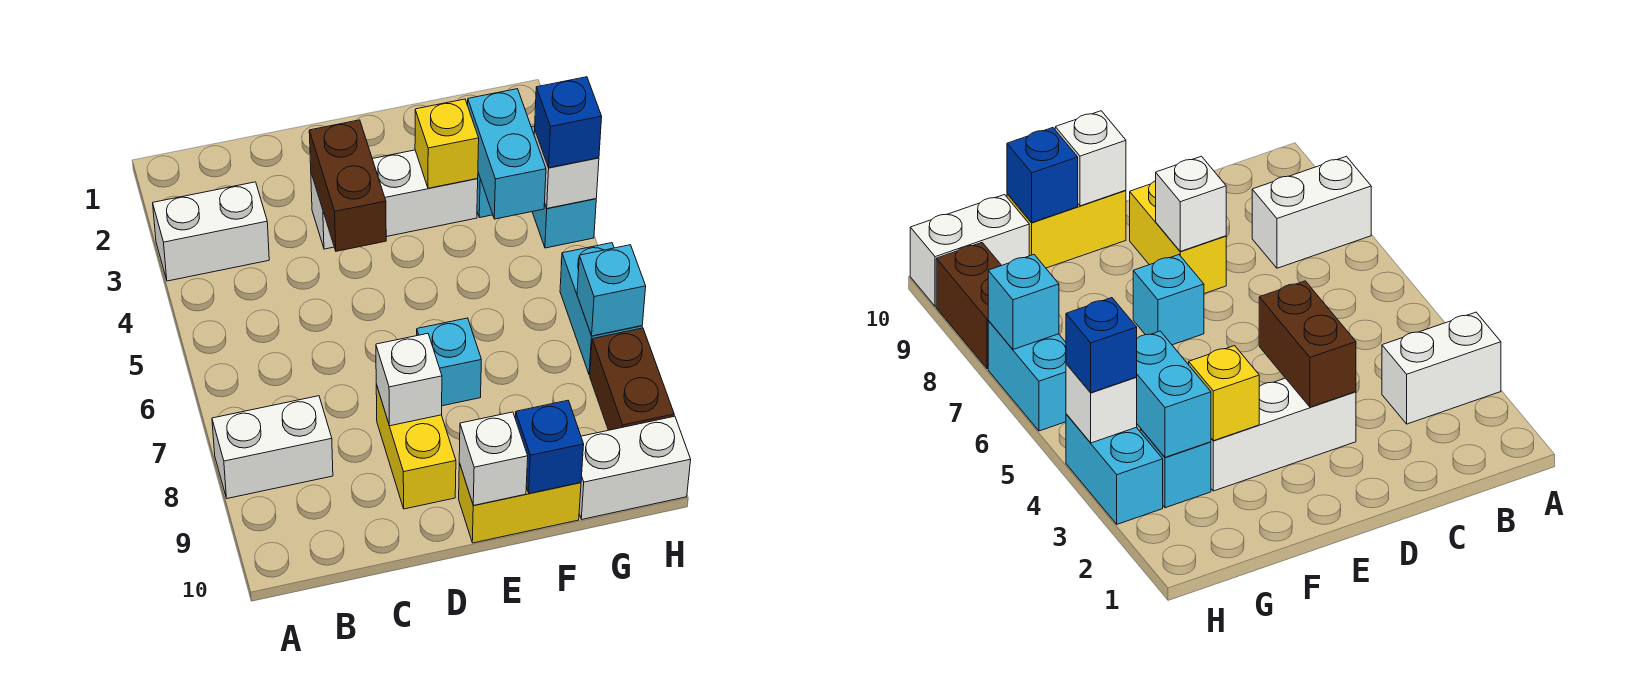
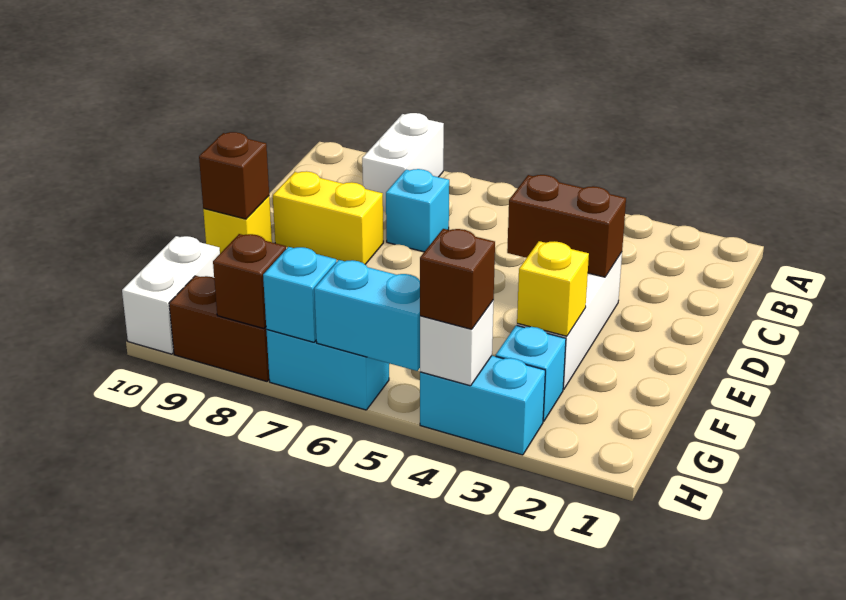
white brick A3:B3 level 1 -> none
white brick D8 level 2 -> none
cyan brick E7 level 1 -> cyan brick C7 level 1
yellow brick E10:F10 level 1 -> yellow brick E10 level 1
white brick E10 level 2 -> brown brick E10 level 2
blue brick F10 level 2 -> none
cyan brick G3:G4 level 2 -> cyan brick H5:H6 level 2
blue brick H4 level 3 -> brown brick H4 level 3
none -> brown brick H8 level 2

